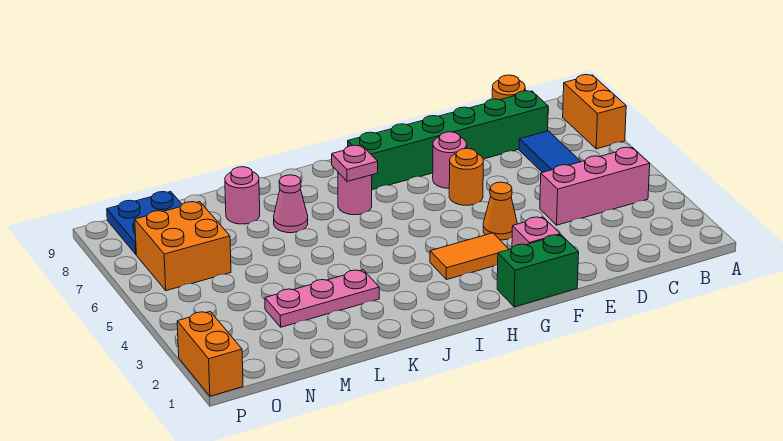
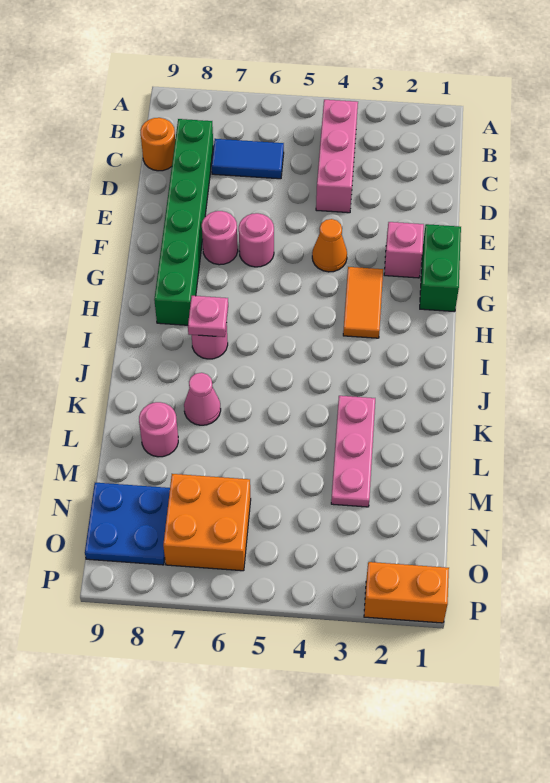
orange brick A7:A8 level 1 -> none
orange round brick F6 level 1 -> pink round brick F6 level 1

